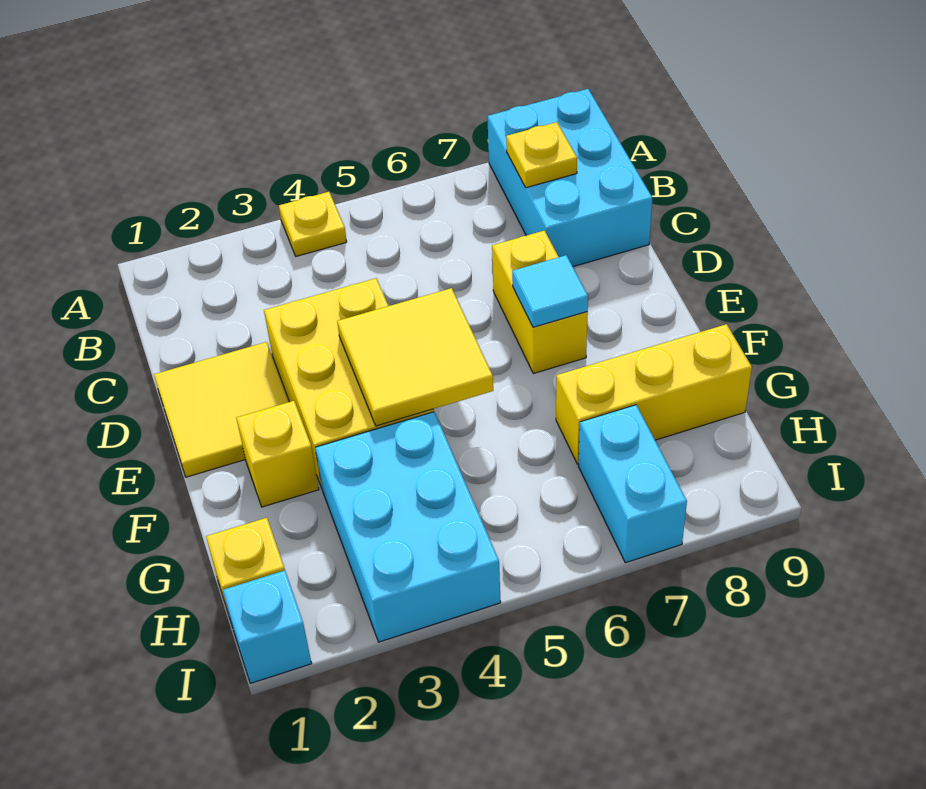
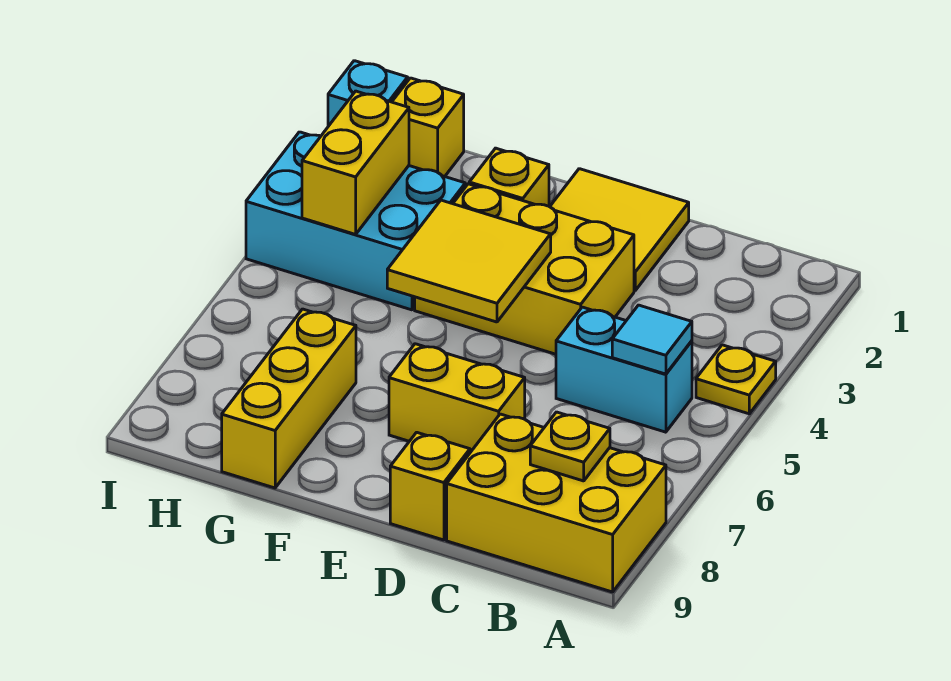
cyan brick A8:C9 level 1 -> yellow brick A8:C9 level 1
none -> yellow brick D9 level 1
cyan tile E7 level 2 -> cyan tile B5 level 2
none -> yellow brick H3:H4 level 2
cyan brick H7:I7 level 1 -> cyan brick B5:C5 level 1

